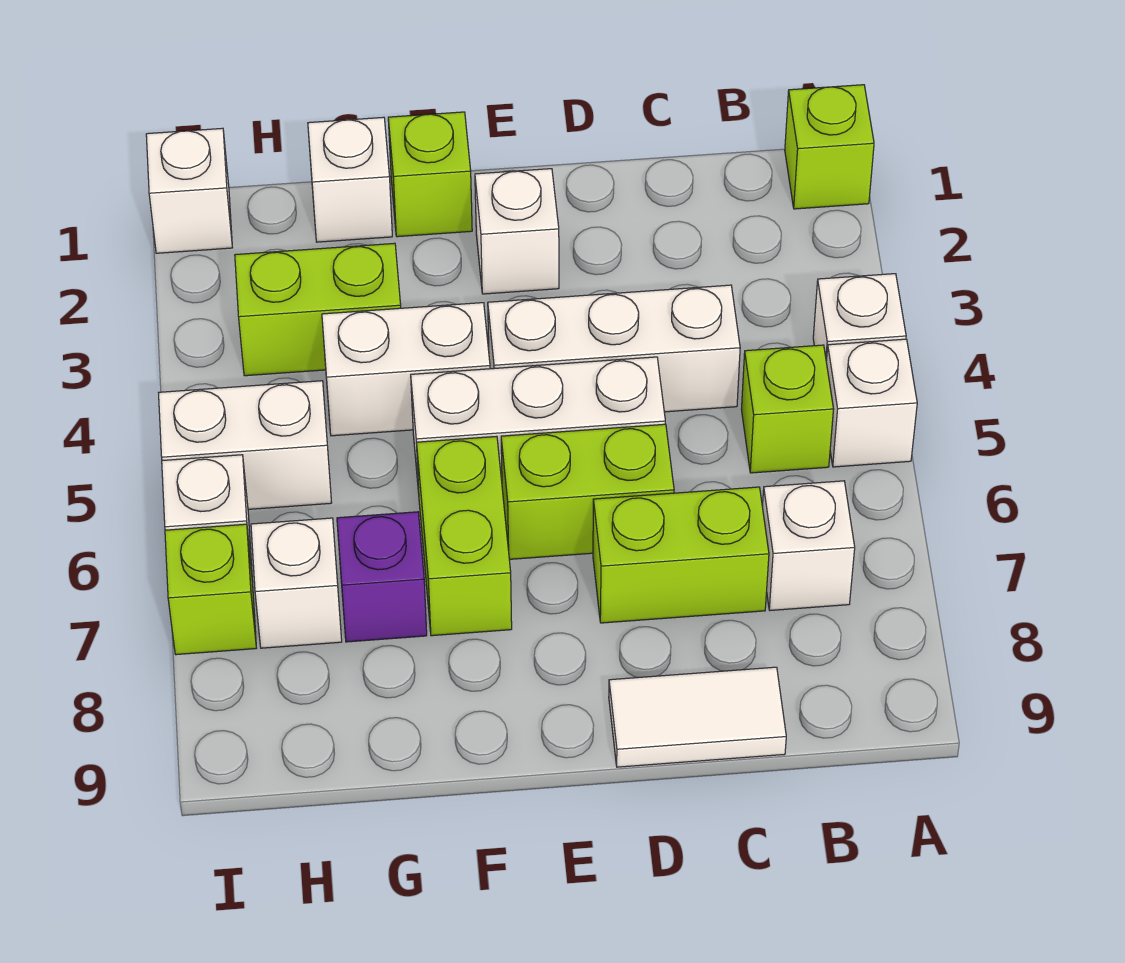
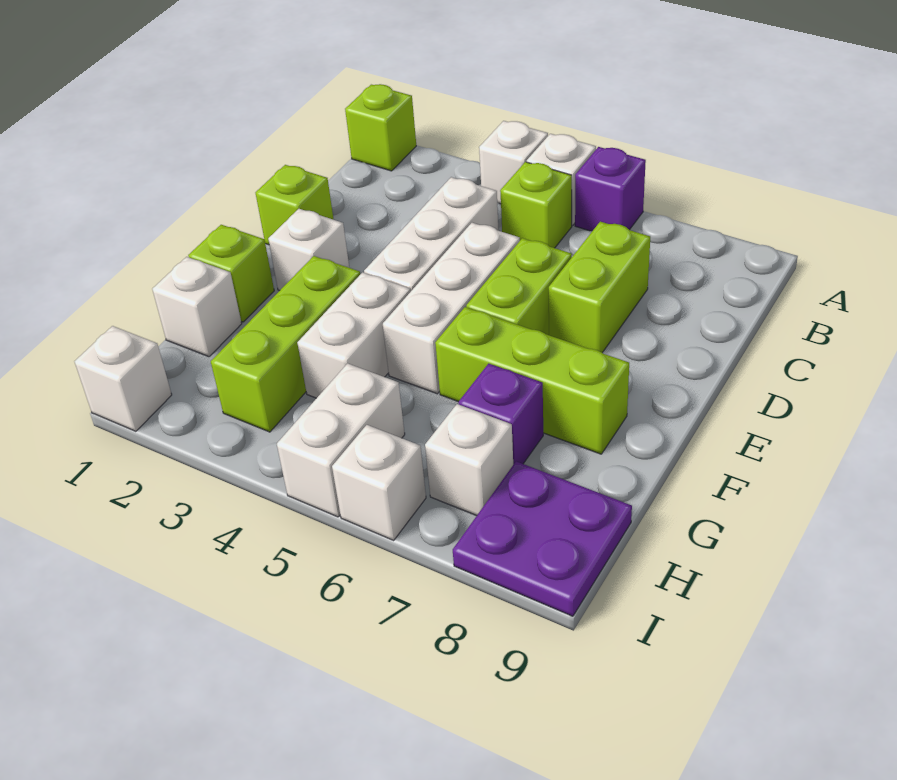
none -> purple brick A6 level 1
white brick B7 level 1 -> none
white tile C9:D9 level 1 -> none
lime brick F6:F7 level 1 -> lime brick F6:F8 level 1
lime brick G3:H3 level 1 -> lime brick F3:H3 level 1
none -> purple plate H8:I9 level 1
lime brick I7 level 1 -> lime brick D1 level 1

